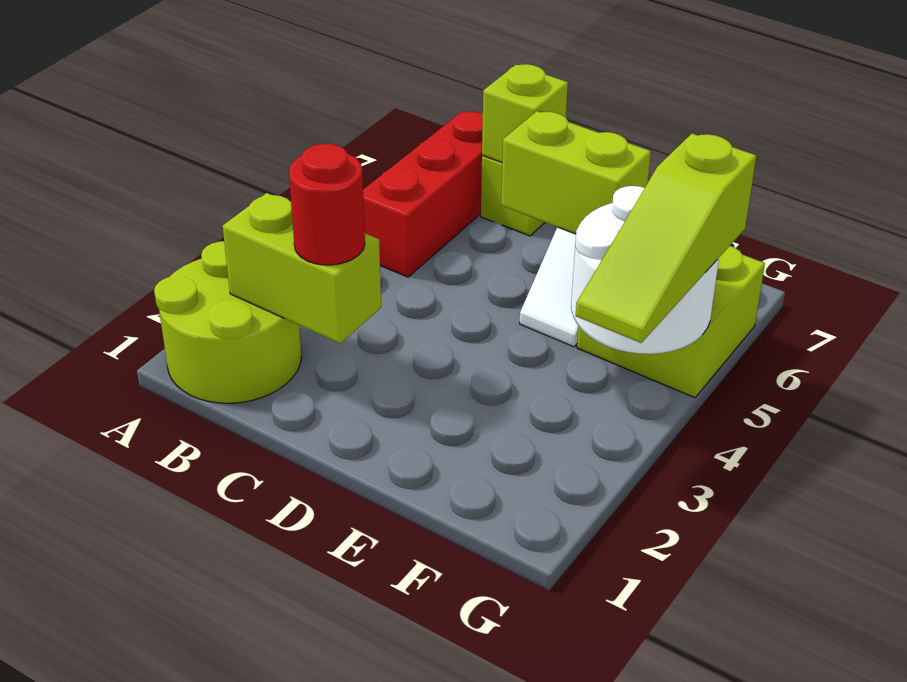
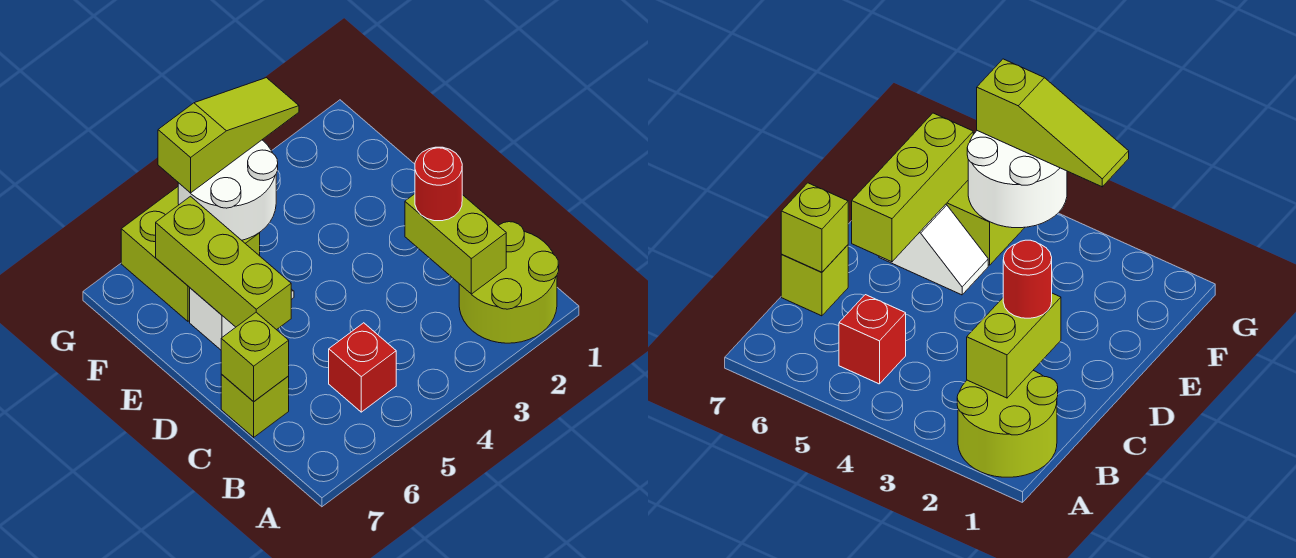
red brick B5:B7 level 1 -> red brick B5 level 1
lime brick D6:E6 level 2 -> lime brick D6:F6 level 2

